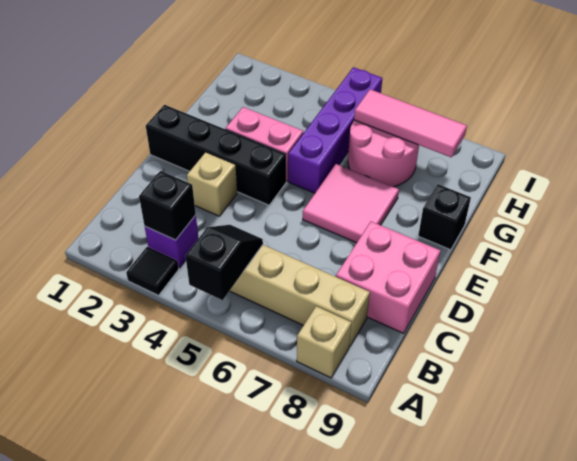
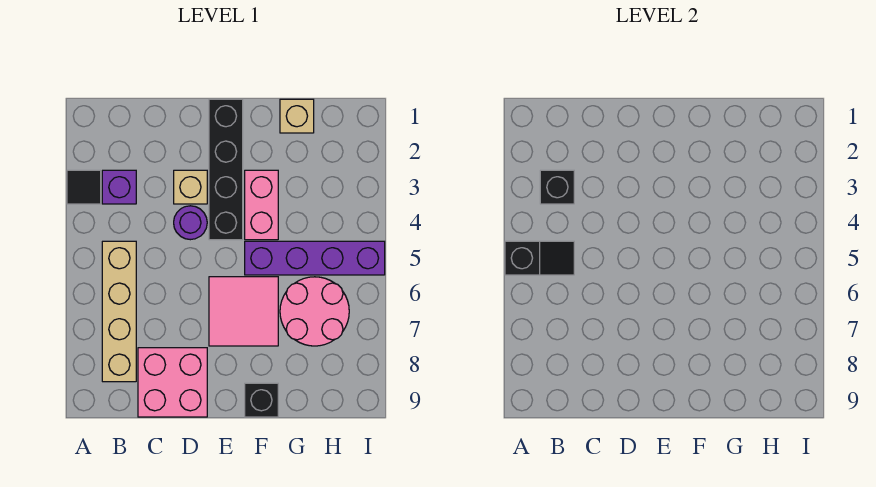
tan brick A8 level 1 -> tan brick G1 level 1
none -> purple round brick D4 level 1
pink tile H6:H8 level 2 -> none

